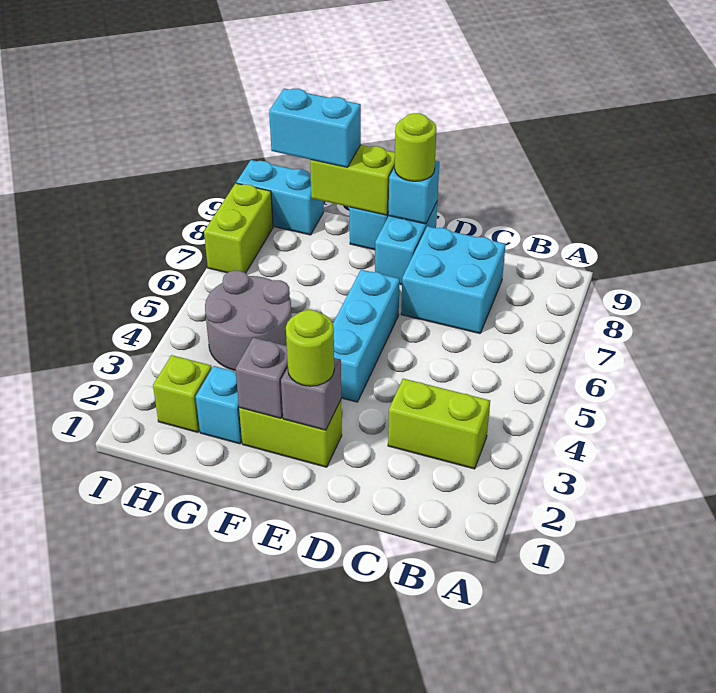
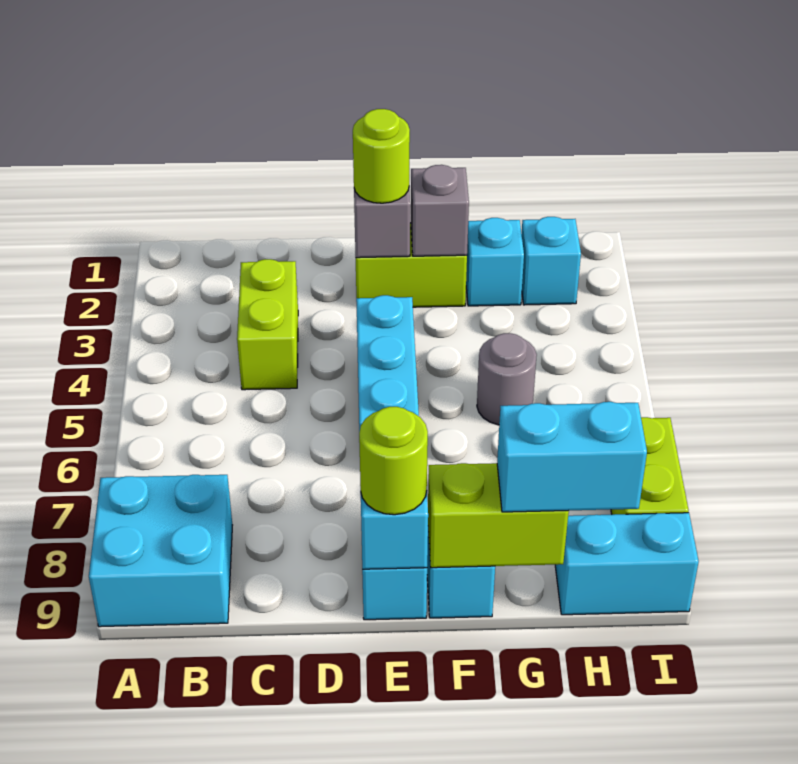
lime brick B3:C3 level 1 -> lime brick C3:C4 level 1
cyan brick C7:D8 level 1 -> cyan brick A8:B9 level 1
grey round brick G4:H5 level 1 -> grey round brick G5 level 1
lime brick H2 level 1 -> cyan brick H2 level 1

